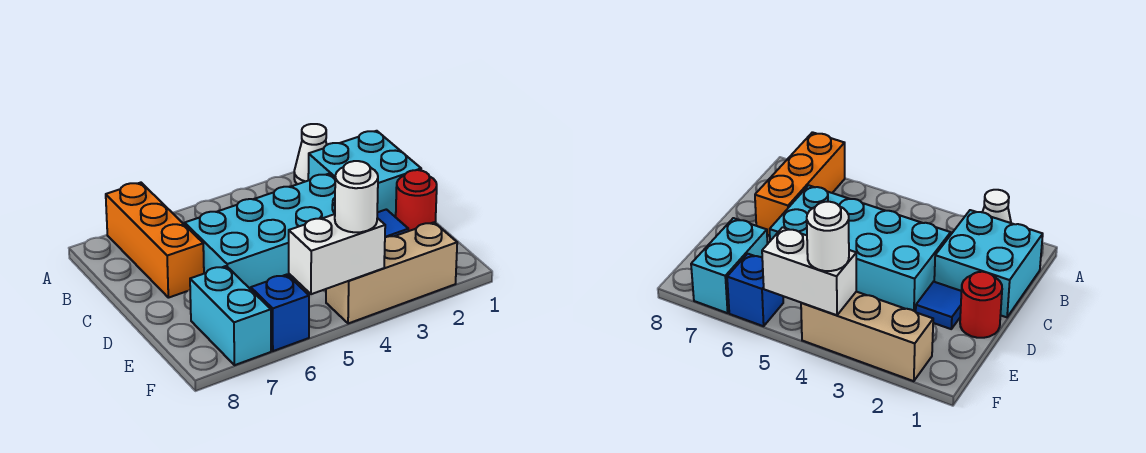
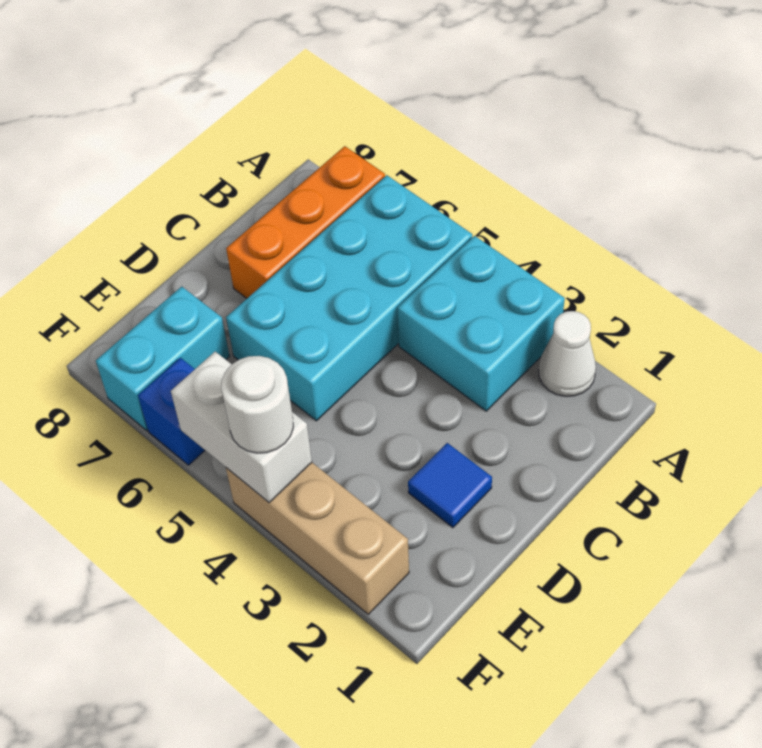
cyan brick B1:C2 level 1 -> cyan brick A3:B4 level 1
cyan brick C3:D6 level 1 -> cyan brick A5:D6 level 1
red round brick D1 level 1 -> none

